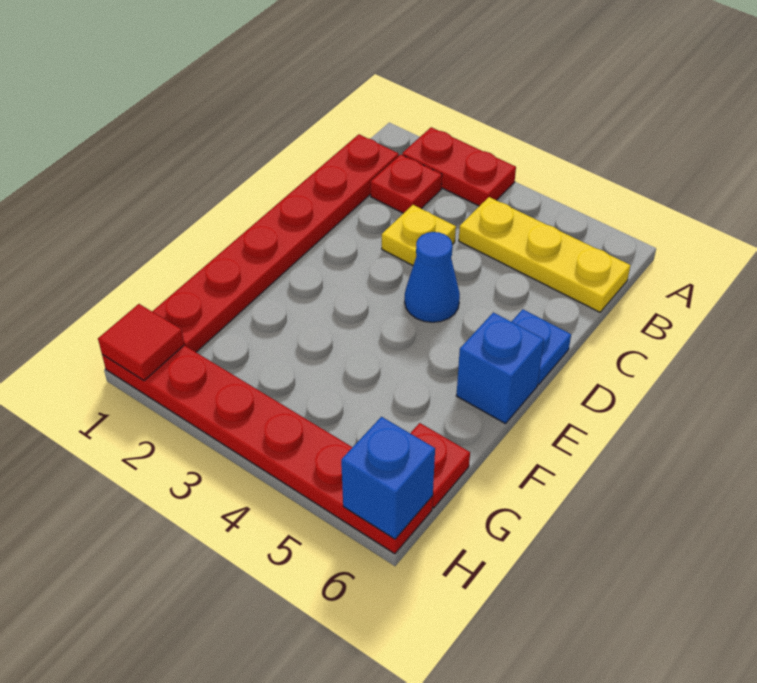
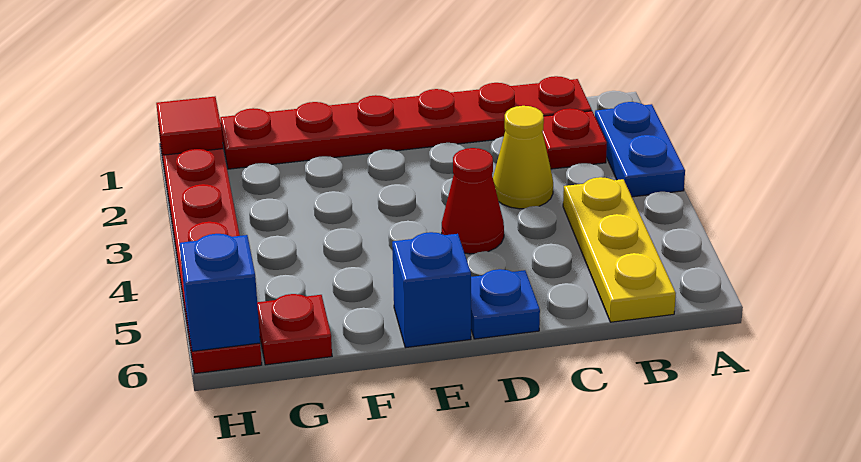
red plate A2:A3 level 1 -> blue plate A2:A3 level 1
yellow plate C3 level 1 -> yellow cone C3 level 1
blue cone D4 level 1 -> red cone D4 level 1

